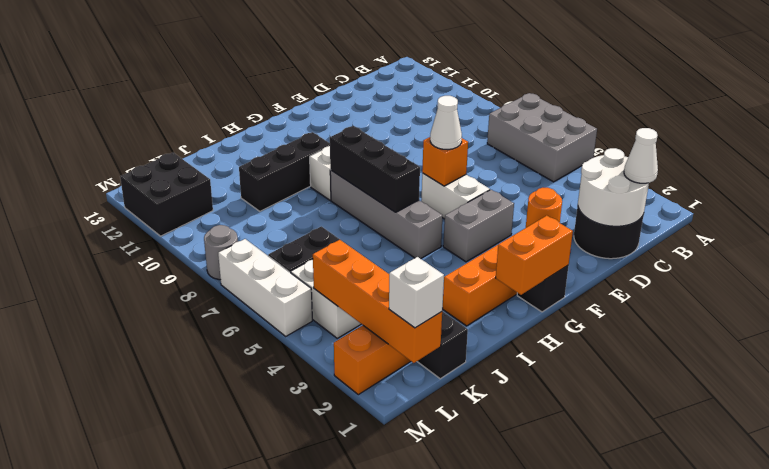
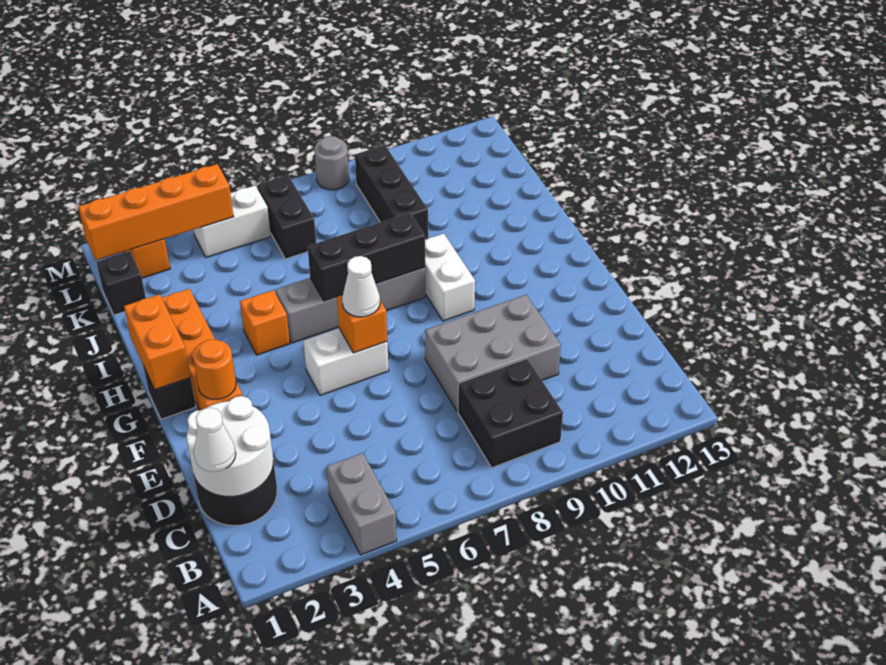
grey brick A5:B7 level 1 -> grey brick D8:E10 level 1
grey brick F4:G4 level 1 -> grey brick A4:B4 level 1
none -> orange brick H4 level 1
black brick H10:J10 level 1 -> black brick J9:L9 level 1
white brick L1 level 3 -> none
black brick L11:M12 level 1 -> black brick B8:C9 level 1
white brick M5:M7 level 1 -> none

